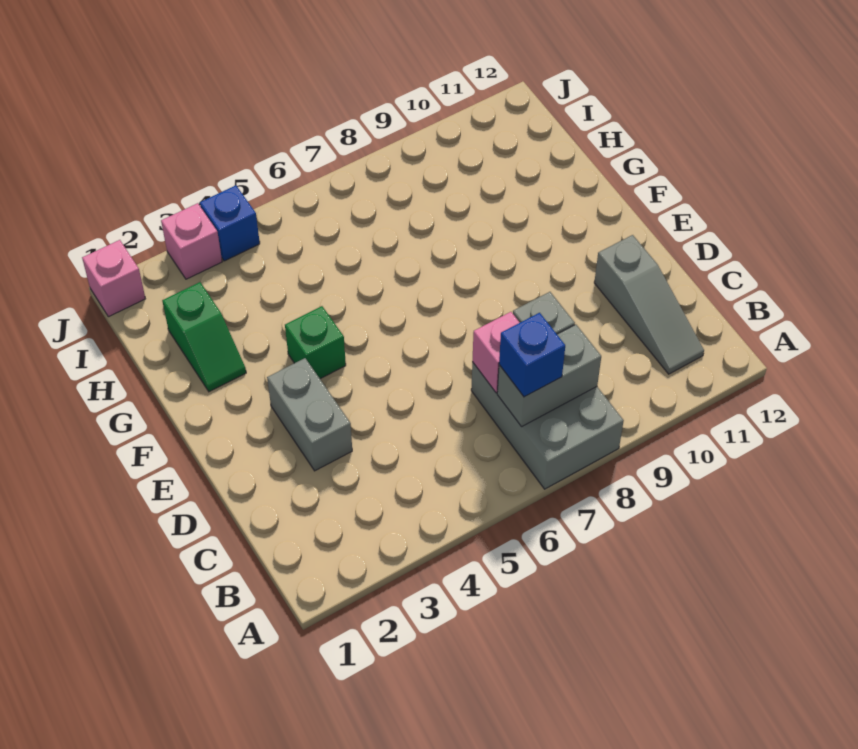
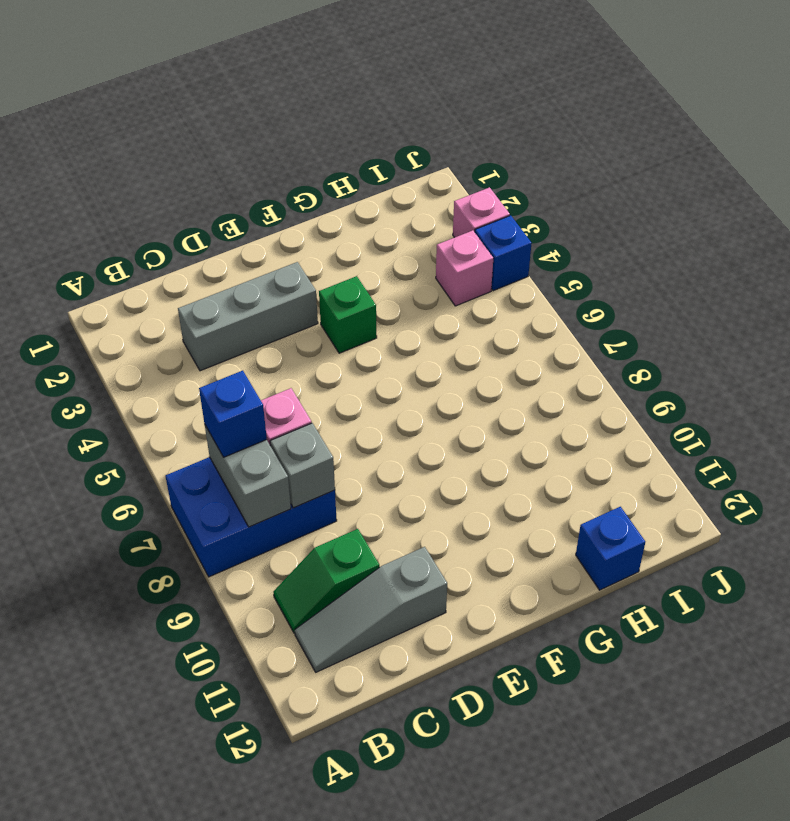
grey brick A7:C8 level 1 -> blue brick A7:C8 level 1
grey brick D3:E3 level 1 -> grey brick C3:E3 level 1
green slope G2:H2 level 1 top H -> green slope B10:C10 level 1 top C
none -> blue brick H12 level 1
pink brick J1 level 1 -> pink brick I4 level 1

